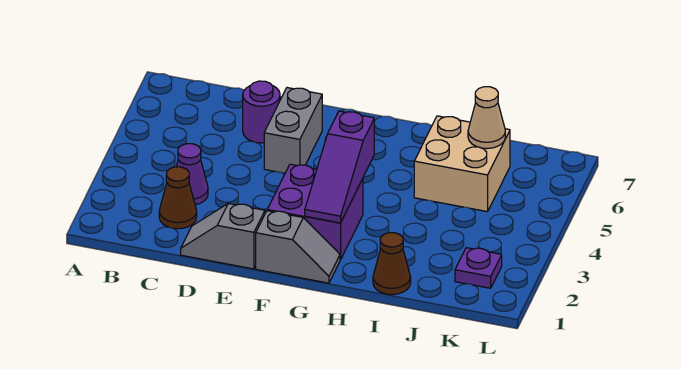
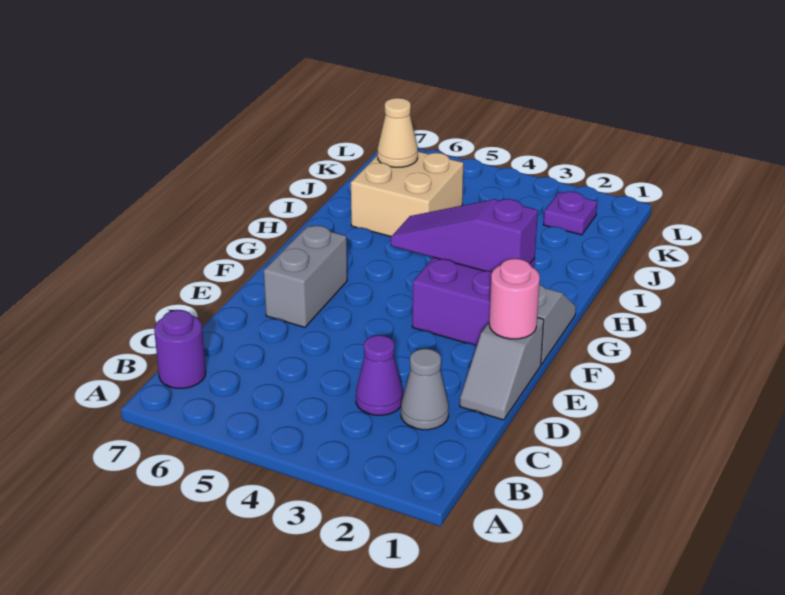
brown cone C2 level 1 -> grey cone C2 level 1
purple round brick D6 level 1 -> purple round brick B7 level 1
none -> pink round brick E1 level 2
grey brick E5:E6 level 1 -> grey brick E6:F6 level 1
purple slope G2:G4 level 2 top 4 -> purple slope G2:G4 level 2 top 2
brown cone I1 level 1 -> none

